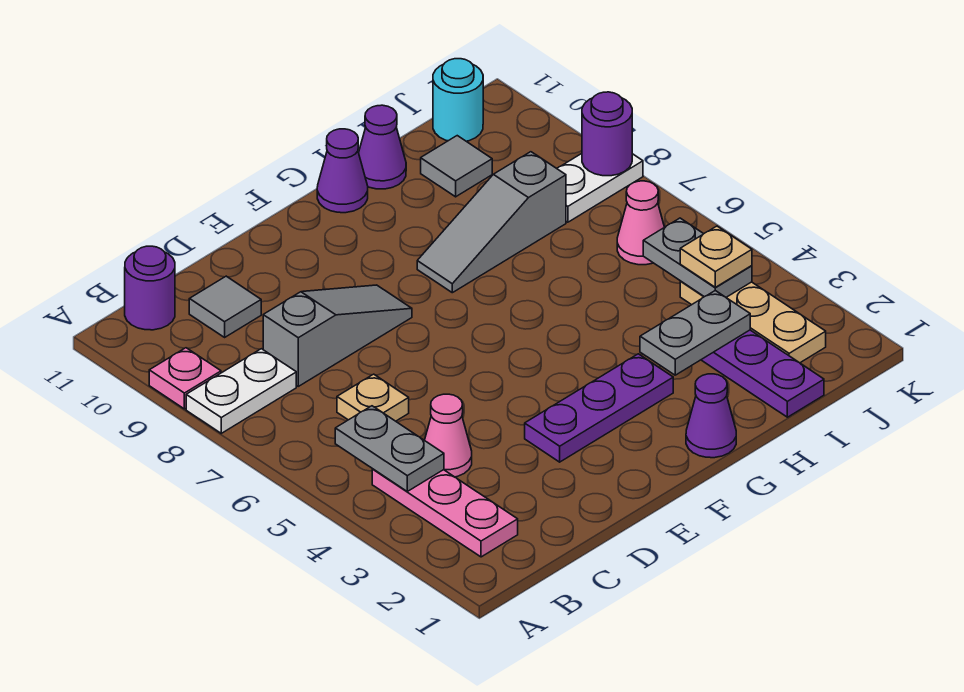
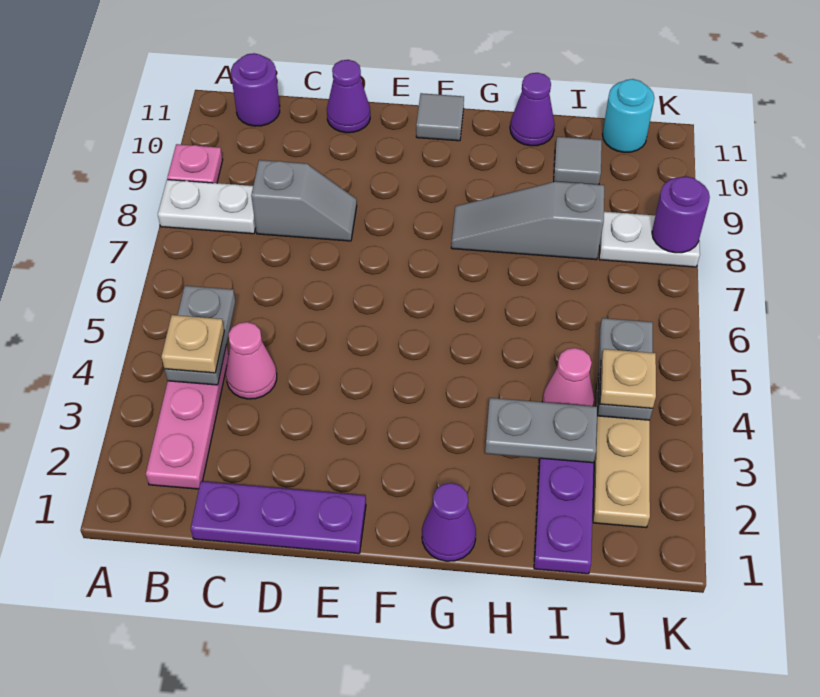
tan plate C6 level 1 -> tan plate B4 level 3
grey slope C8:E8 level 1 top C -> grey slope C8:D8 level 1 top C
grey tile C10 level 1 -> grey tile F11 level 1
purple plate E3:G3 level 1 -> purple plate C1:E1 level 1
purple cone G11 level 1 -> purple cone D11 level 1
pink cone J6 level 1 -> pink cone I4 level 1

